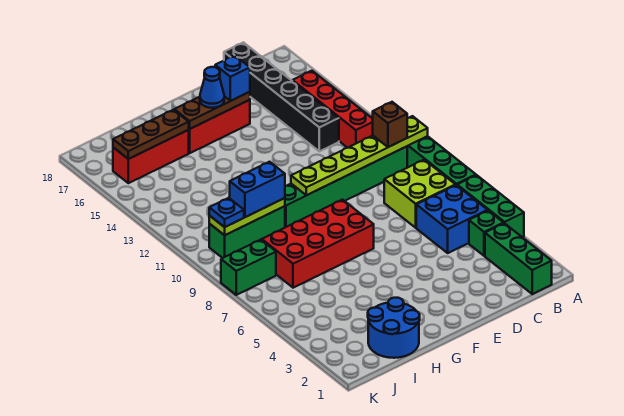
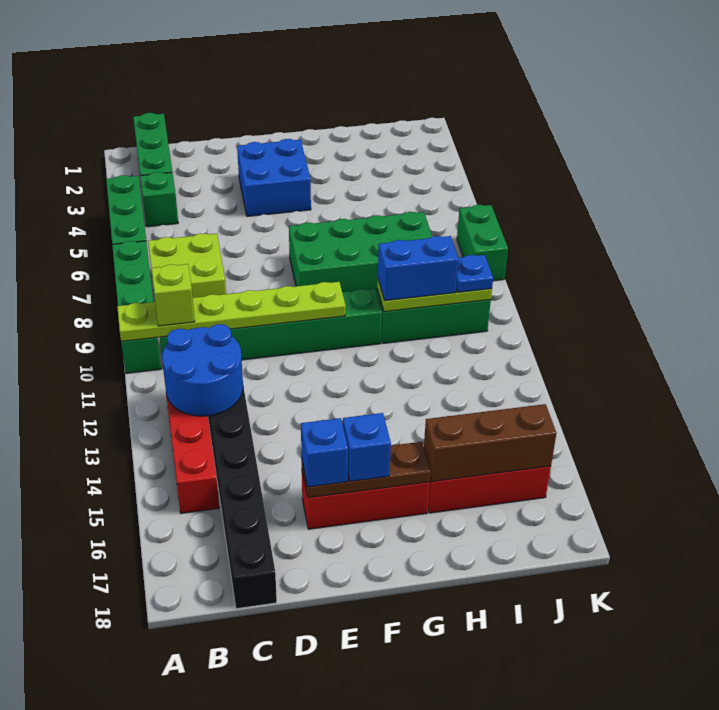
blue brick B5:C6 level 1 -> blue brick E3:F4 level 1
brown brick B10 level 3 -> lime brick B10 level 3
red brick F7:I8 level 1 -> green brick F7:I8 level 1
blue cone F16 level 3 -> blue brick F16 level 3
blue round brick H1:I2 level 1 -> blue round brick B12:C13 level 2
brown plate H16:J16 level 2 -> brown brick H16:J16 level 2
green brick J8:K8 level 1 -> green brick K7:K8 level 1

